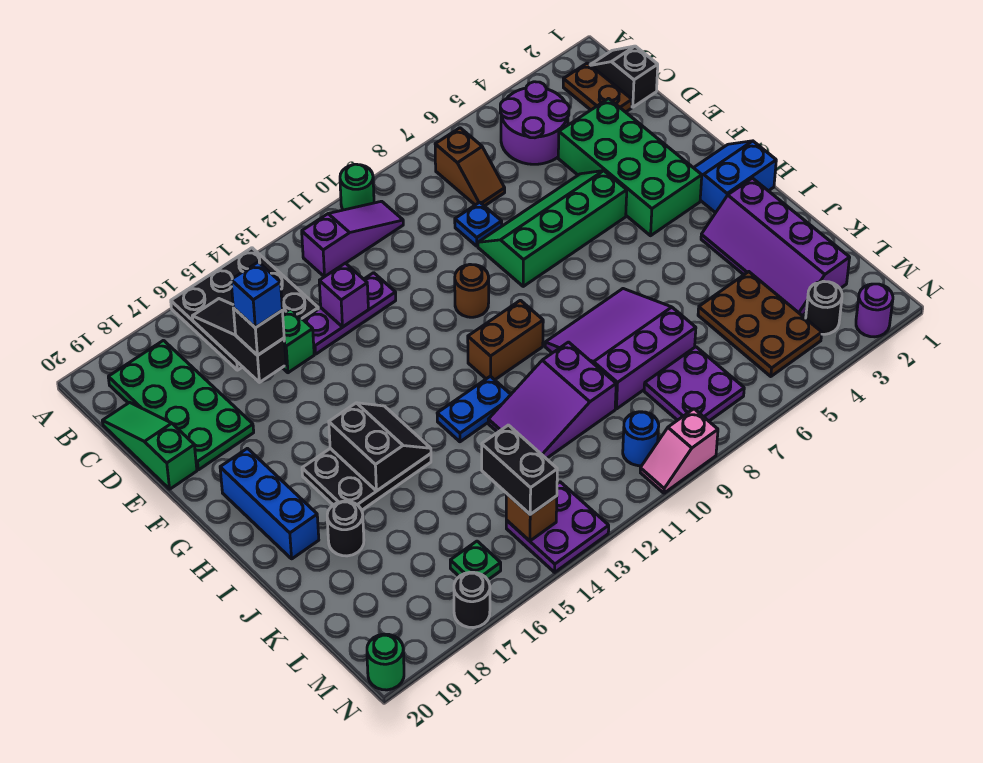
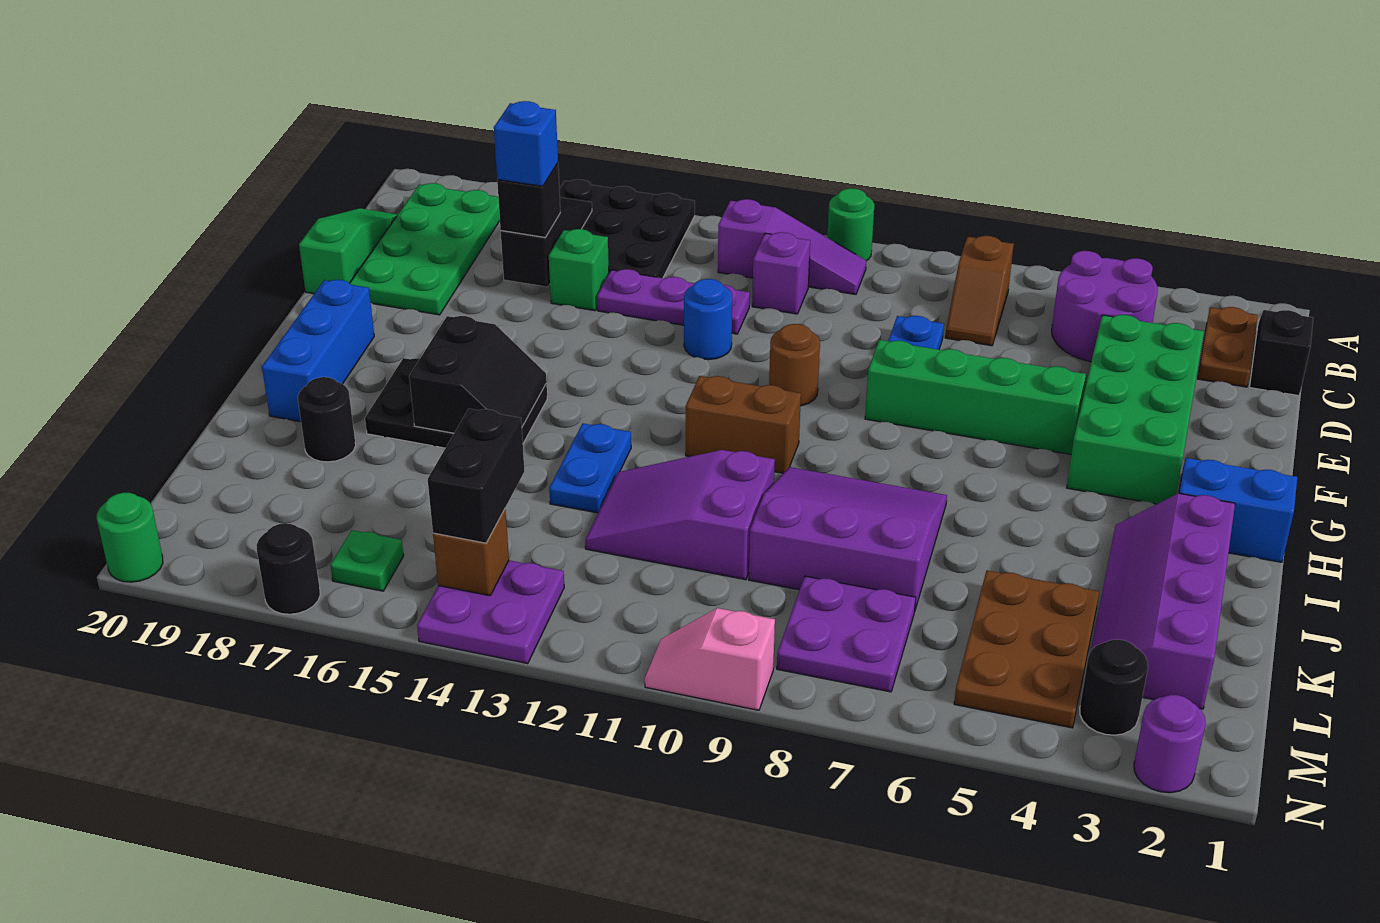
purple brick D13 level 2 -> purple brick C11 level 1
blue plate I12:I13 level 1 -> blue plate I13:J13 level 1
blue round brick M10 level 1 -> blue round brick E12 level 1

